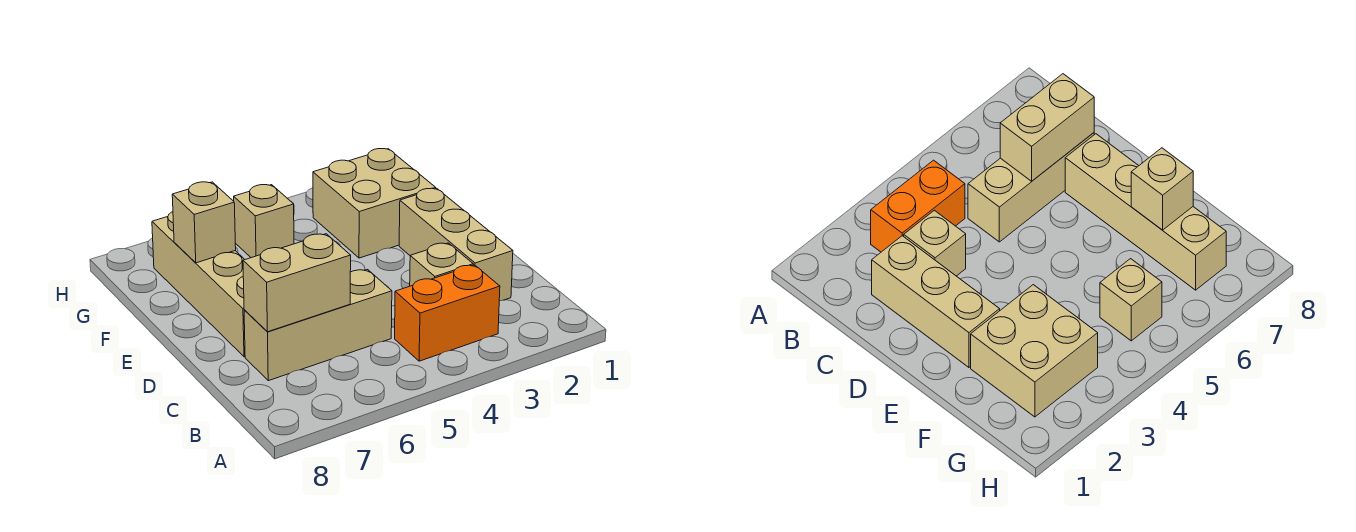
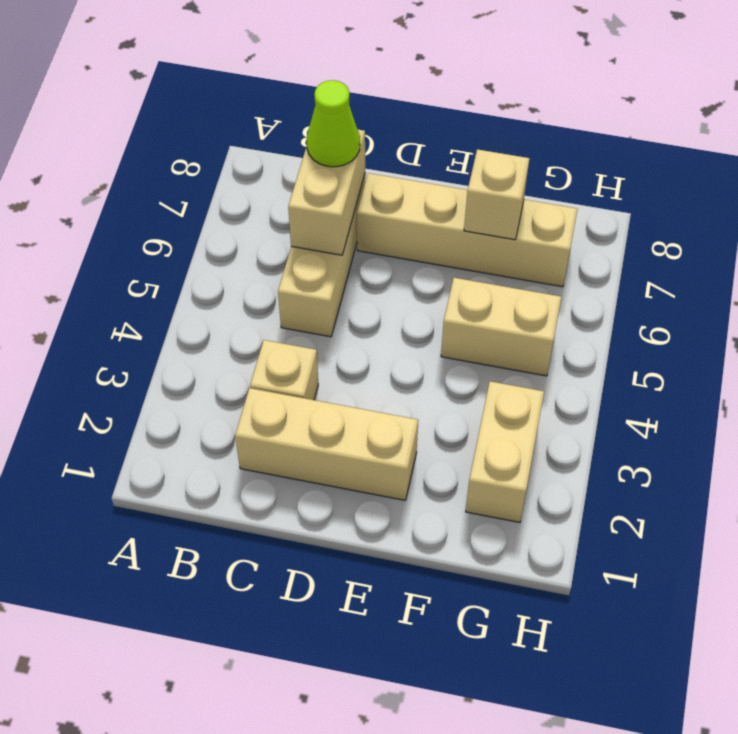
orange brick B3:B4 level 1 -> none
none -> lime cone C7 level 3
tan brick F2:G3 level 1 -> tan brick G2:G3 level 1
tan brick G5 level 1 -> tan brick F5:G5 level 1

